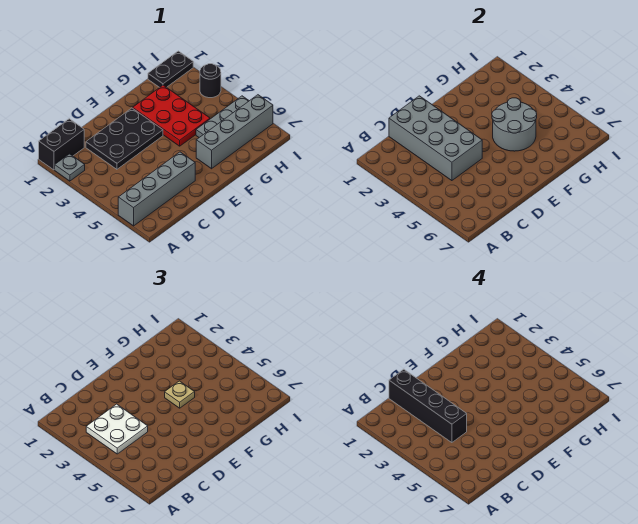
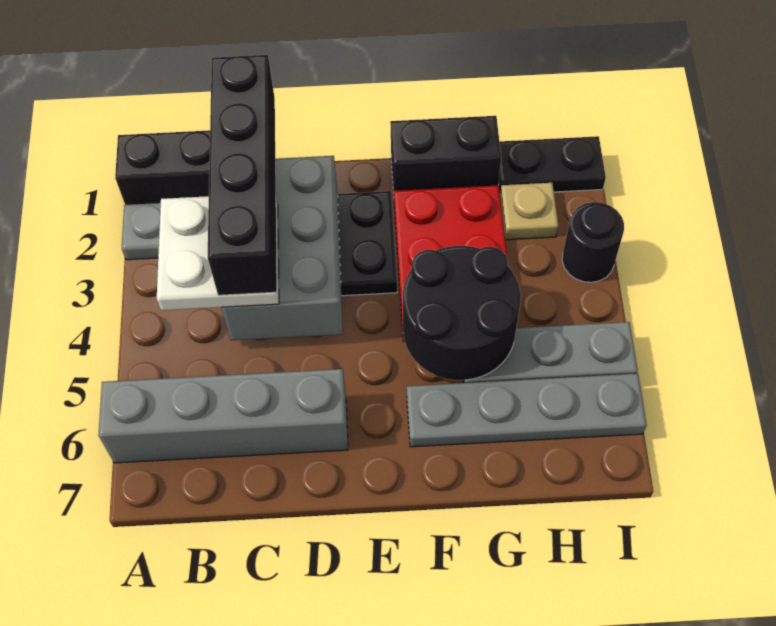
grey brick C1:D4 level 2 -> grey brick C2:D4 level 2
none -> black brick F1:G1 level 1
grey round brick F4:G5 level 2 -> black round brick F4:G5 level 2
tan plate F4 level 3 -> tan plate H2 level 1
grey brick F6:I6 level 1 -> grey plate F6:I6 level 1

